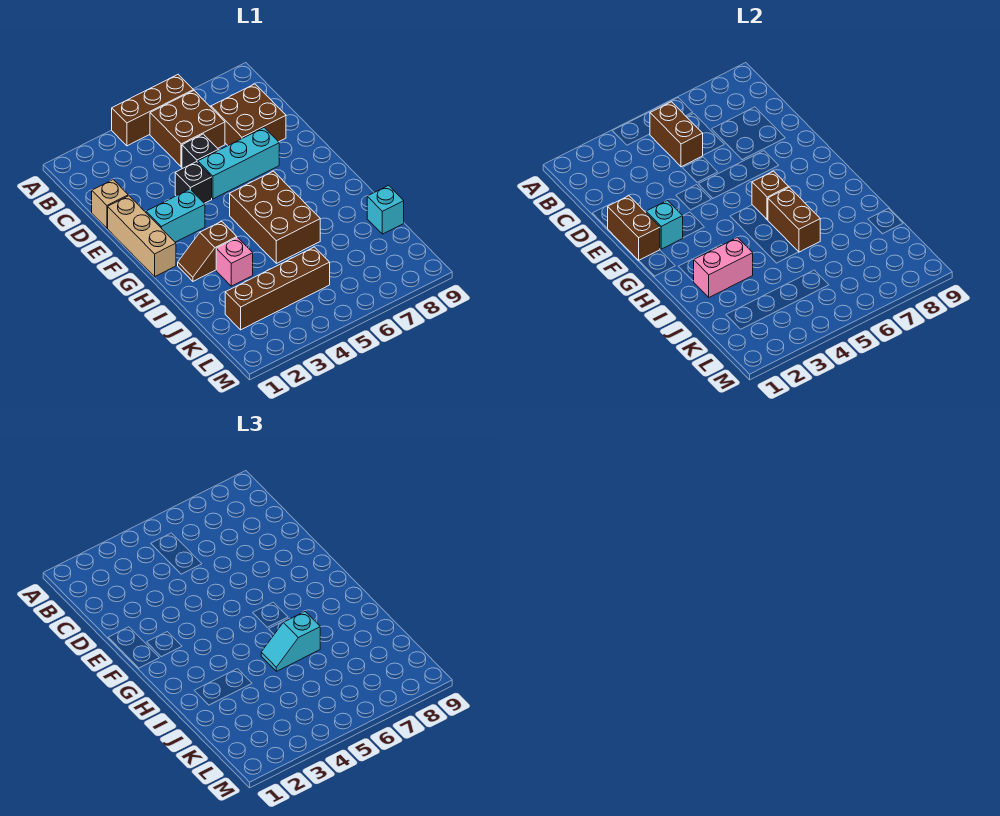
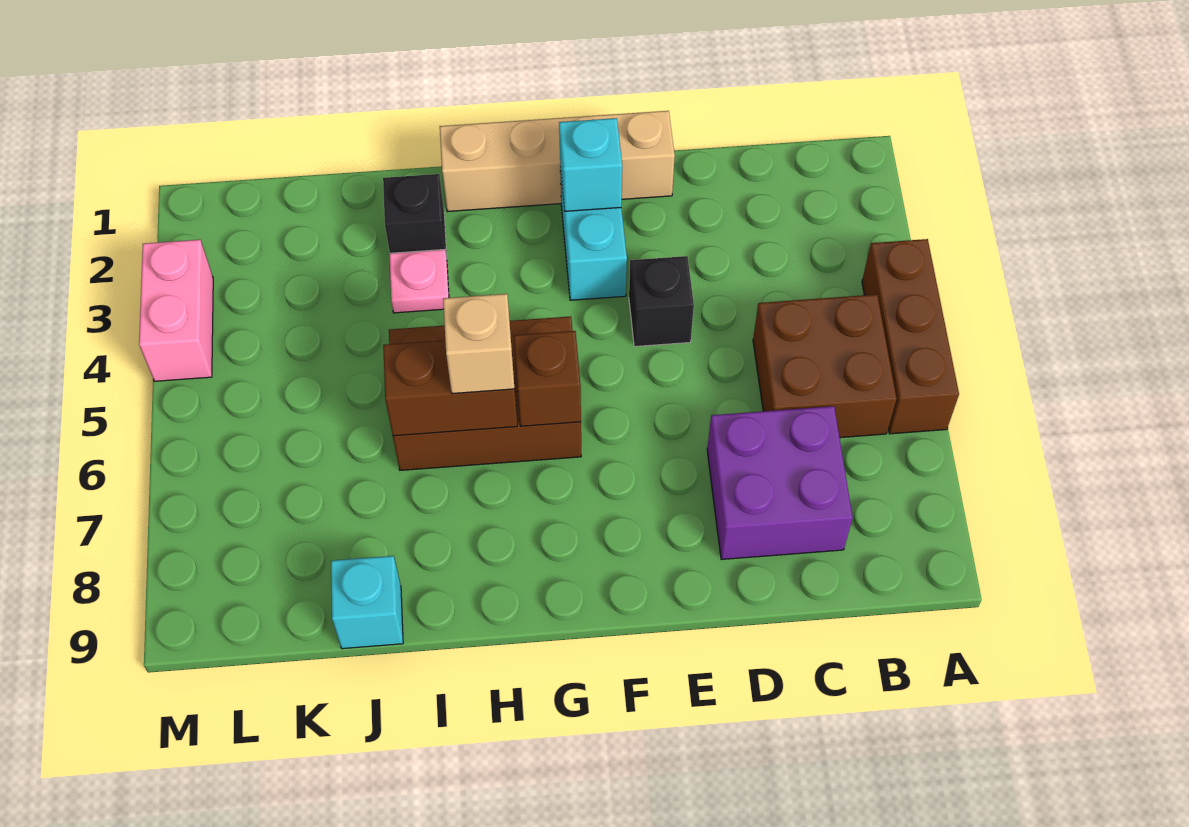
brown brick B5:C5 level 2 -> none
brown brick C7:D8 level 1 -> purple brick C7:D8 level 1
tan brick D1 level 1 -> tan brick H6 level 3
black brick D5 level 1 -> black brick I2 level 1
tan brick E1:G1 level 1 -> tan brick E1:H1 level 1
brown brick E1:F1 level 2 -> none
cyan brick E5:E7 level 1 -> none
brown slope H2:H3 level 1 top 3 -> none
pink brick I2:I3 level 2 -> pink brick M3:M4 level 1
pink brick I3 level 1 -> pink plate I3 level 1
cyan slope I5:I6 level 3 top 6 -> none
brown brick K2:K5 level 1 -> none

